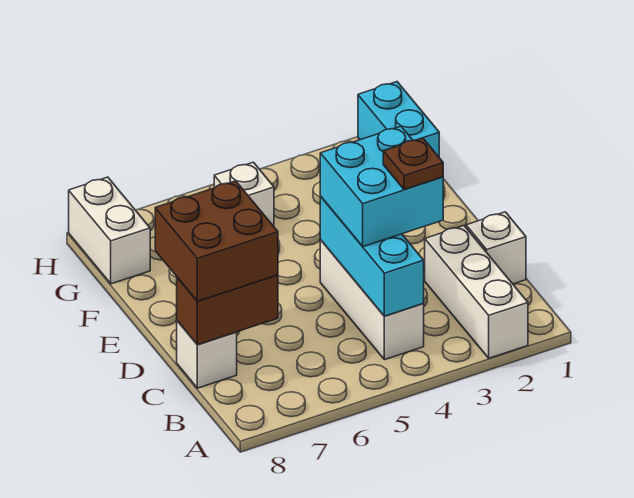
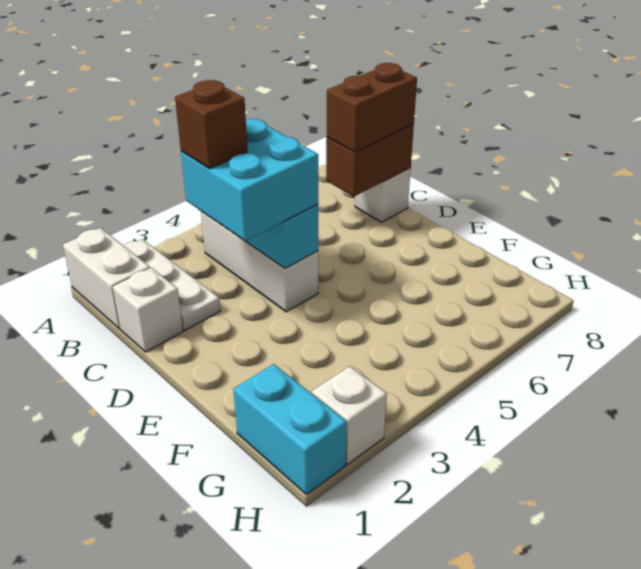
white brick A2:C2 level 1 -> white plate A2:C2 level 1
brown plate C3 level 4 -> brown brick C3 level 4
brown brick C7:D8 level 3 -> brown brick C7:C8 level 3
white brick G5 level 1 -> white brick H2 level 1
white brick G8:H8 level 1 -> white brick A1:B1 level 1

